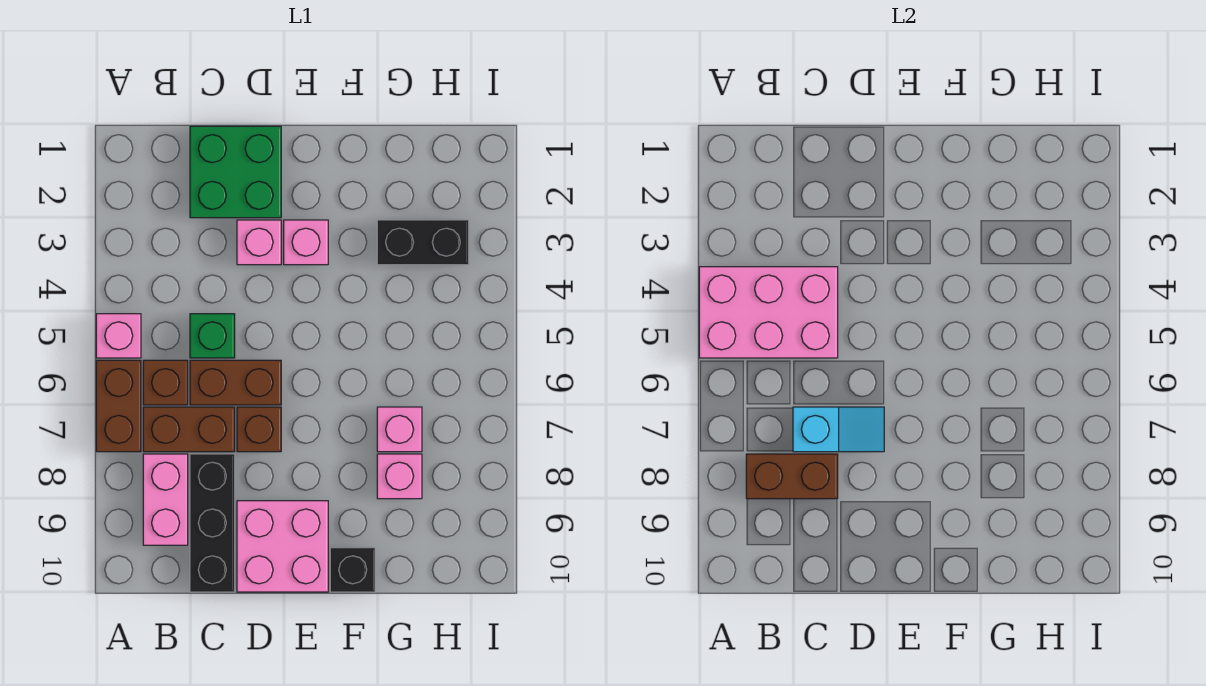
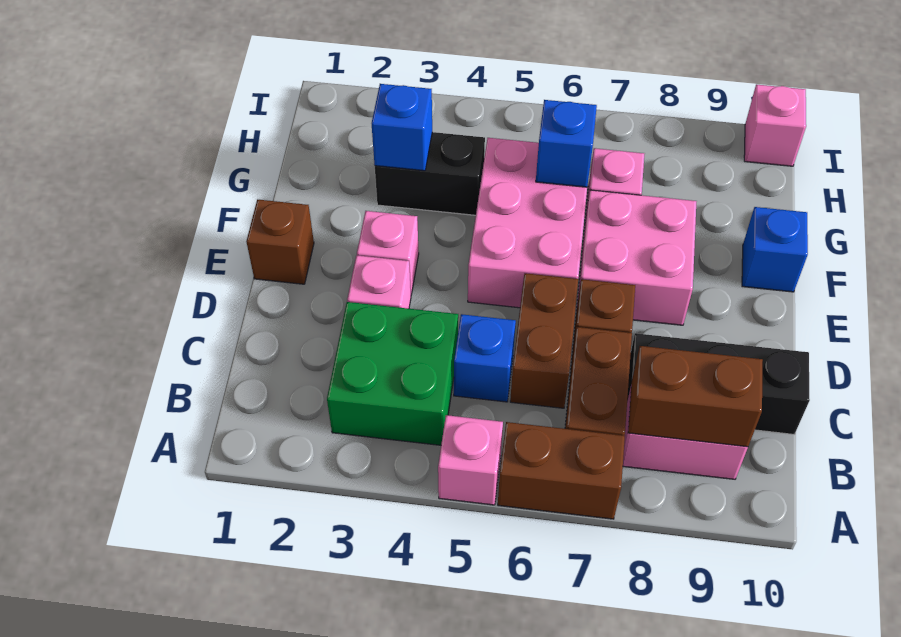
pink brick A4:C5 level 2 -> pink brick E5:G6 level 1
brown brick B6 level 1 -> brown brick E1 level 1
brown brick B8:C8 level 2 -> brown brick B8:B9 level 2
green brick C1:D2 level 1 -> green brick B3:C4 level 1
green brick C5 level 1 -> blue brick C5 level 1
cyan slope C7:D7 level 2 top C -> none
pink brick D9:E10 level 1 -> pink brick E7:F8 level 1
black brick F10 level 1 -> blue brick F10 level 1
black brick G3:H3 level 1 -> black brick G3:G4 level 1
none -> blue brick G3 level 2
none -> blue brick G6 level 2
pink brick G8 level 1 -> pink brick I10 level 1

